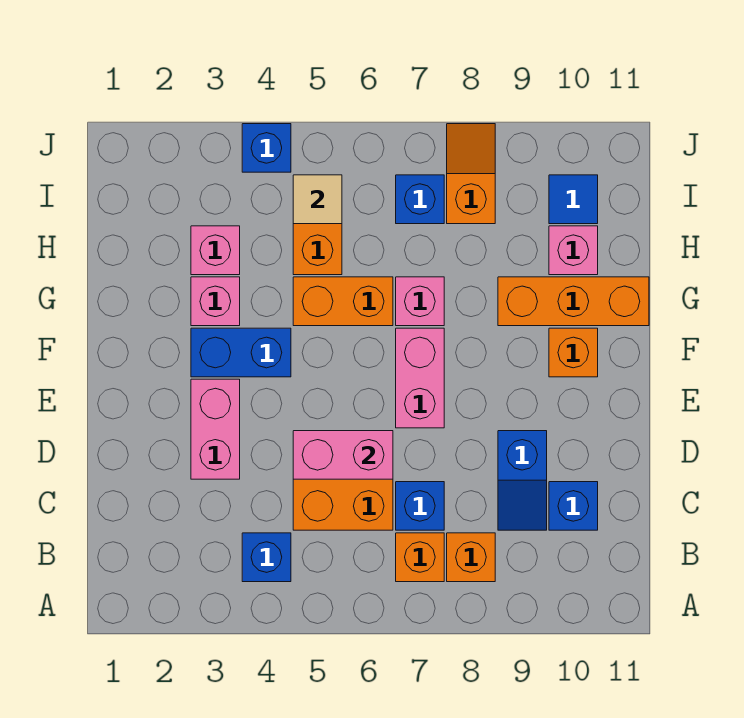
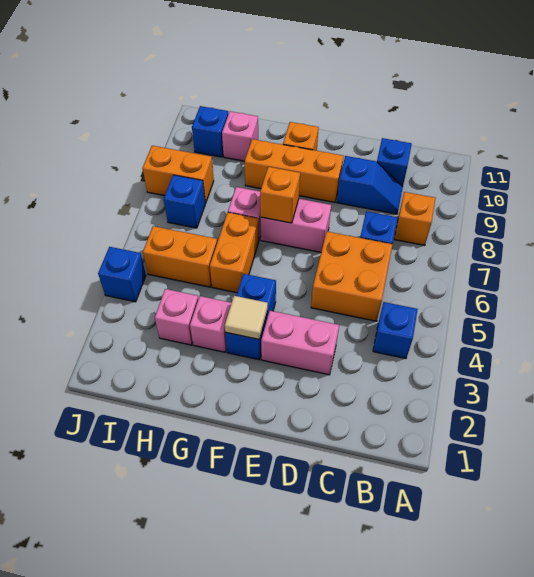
orange brick B7 level 1 -> orange brick F7 level 2
pink brick D5:D6 level 2 -> none
orange brick G9:G11 level 1 -> orange brick E9:G9 level 1
tan tile I5 level 2 -> tan tile F3 level 2
orange slope I8:J8 level 1 top I -> orange brick I8:J8 level 1
blue tile I10 level 1 -> blue brick I10 level 1

